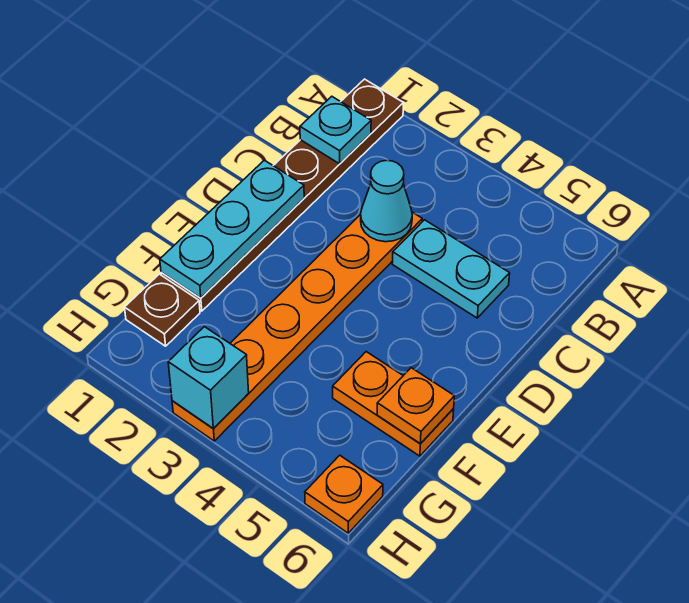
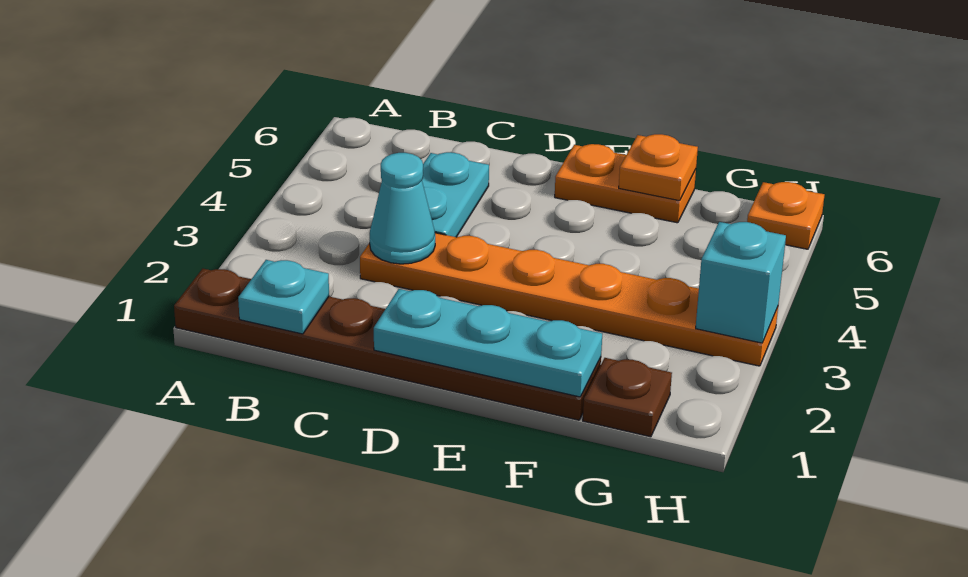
orange plate F5:F6 level 1 -> orange plate E6:F6 level 1

